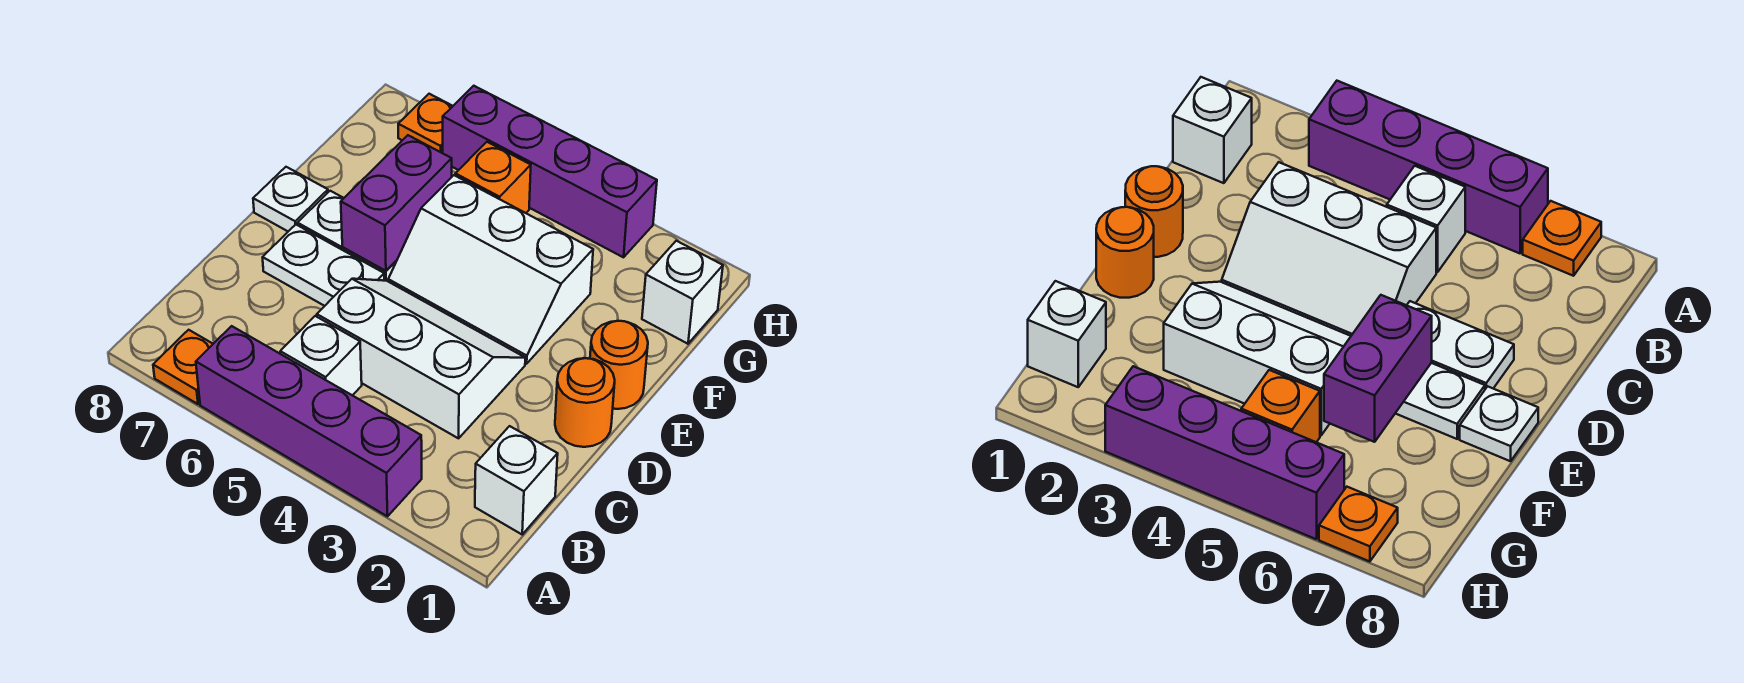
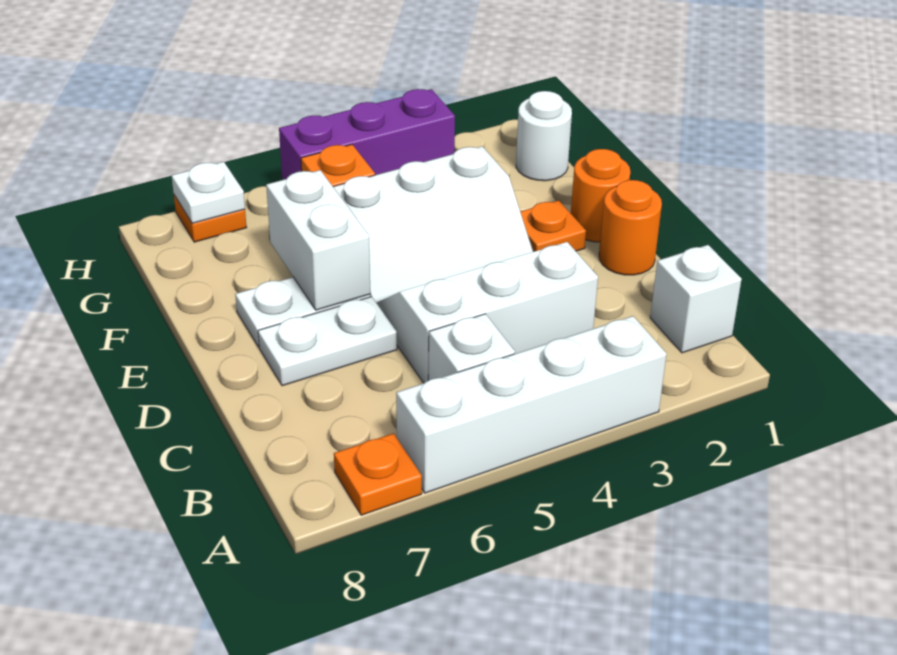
purple brick A3:A6 level 1 -> white brick A3:A6 level 1
none -> orange plate E2 level 1
purple brick E6:F6 level 2 -> white brick E6:F6 level 2
white plate E8 level 1 -> white plate H7 level 2
white brick G1 level 1 -> white round brick G1 level 1
purple brick H3:H6 level 1 -> purple brick H3:H5 level 1

